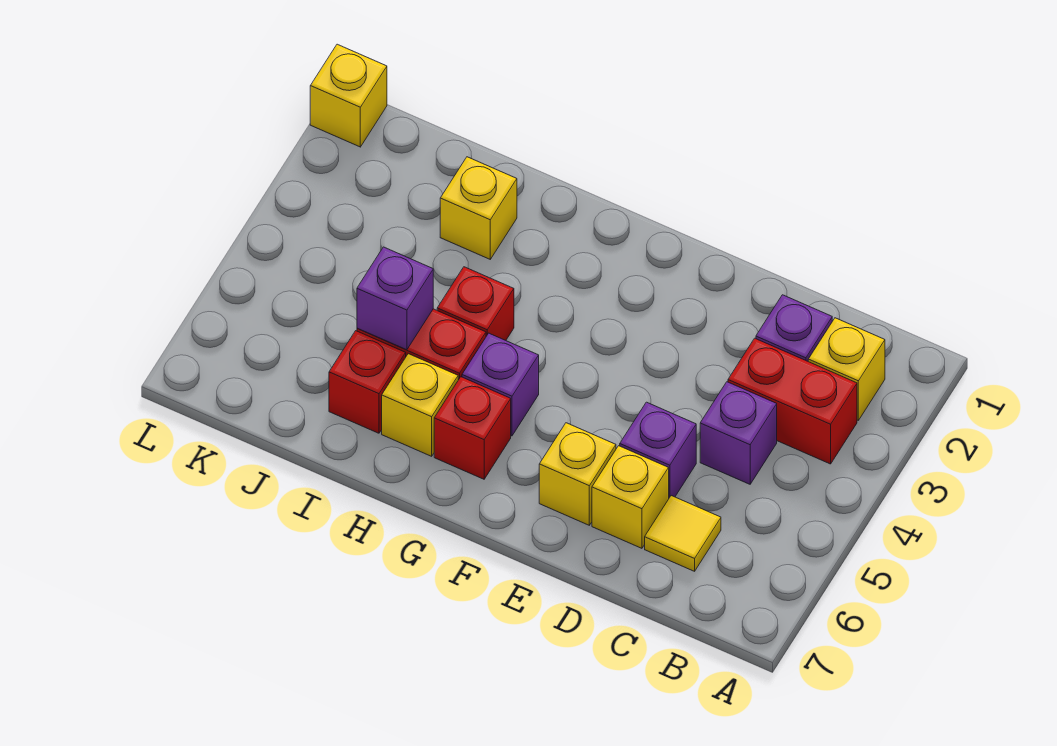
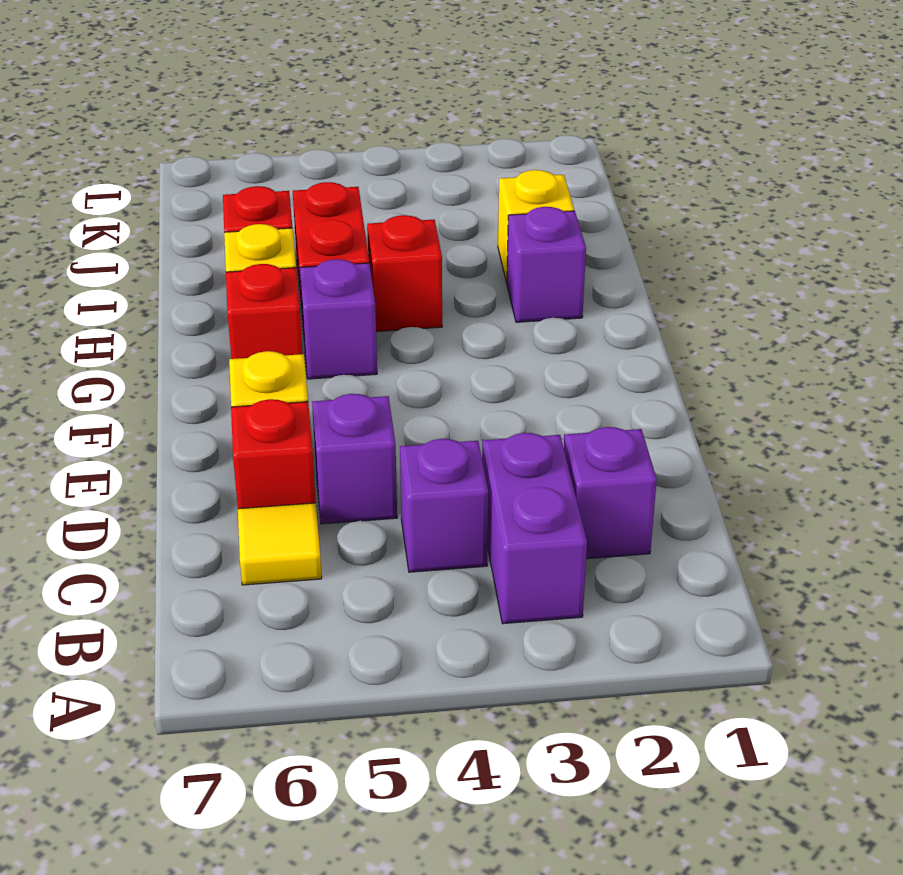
yellow brick B2 level 1 -> none
red brick B3:C3 level 1 -> purple brick B3:C3 level 1
yellow brick D6 level 1 -> red brick D6 level 1
purple brick I5 level 2 -> purple brick H2 level 1
yellow brick L1 level 1 -> none

